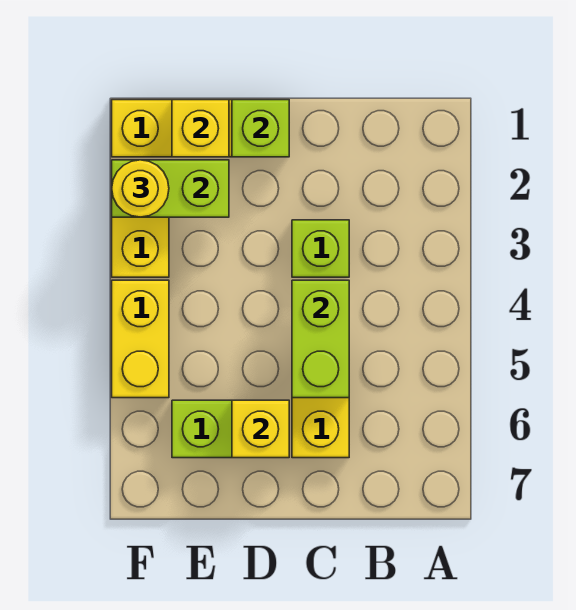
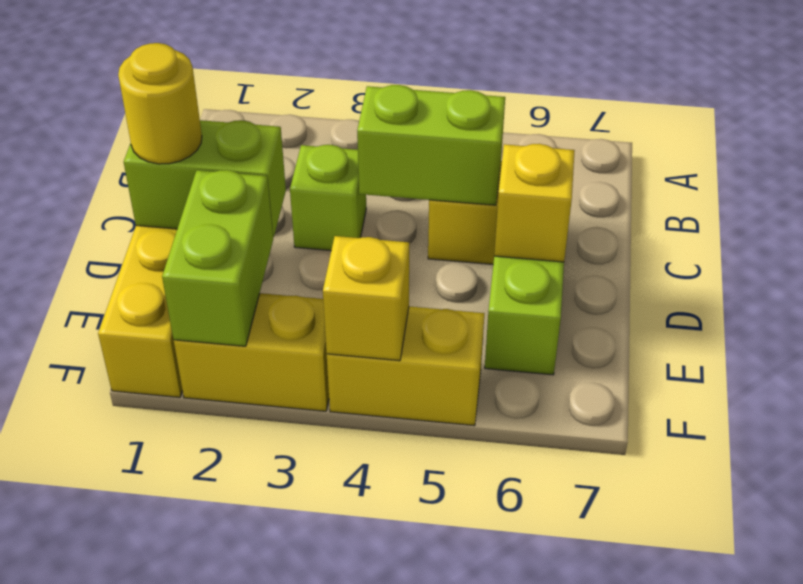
lime brick D1 level 2 -> lime brick D1:D2 level 2
yellow brick E1 level 2 -> yellow brick F4 level 2
yellow round brick F2 level 3 -> yellow round brick D1 level 3

